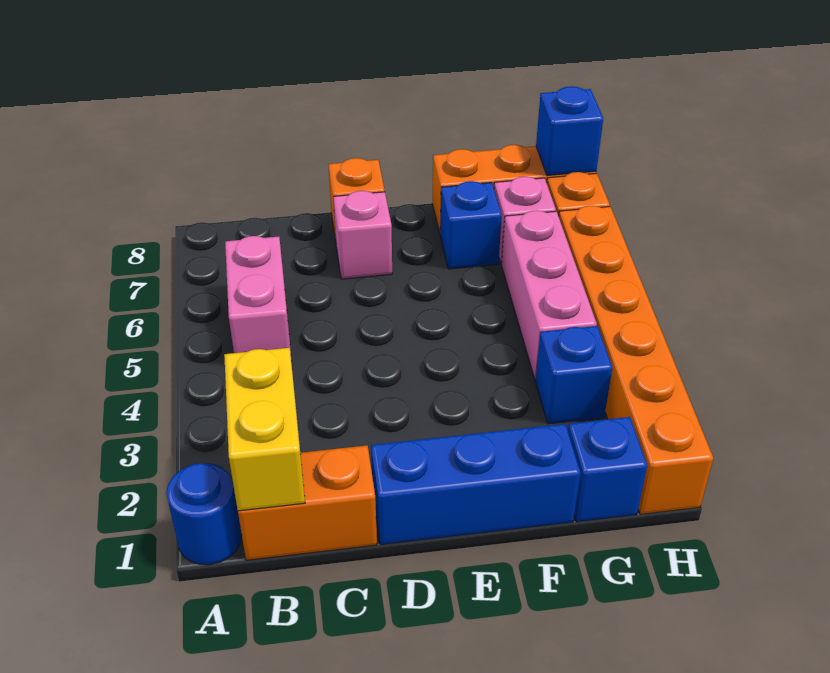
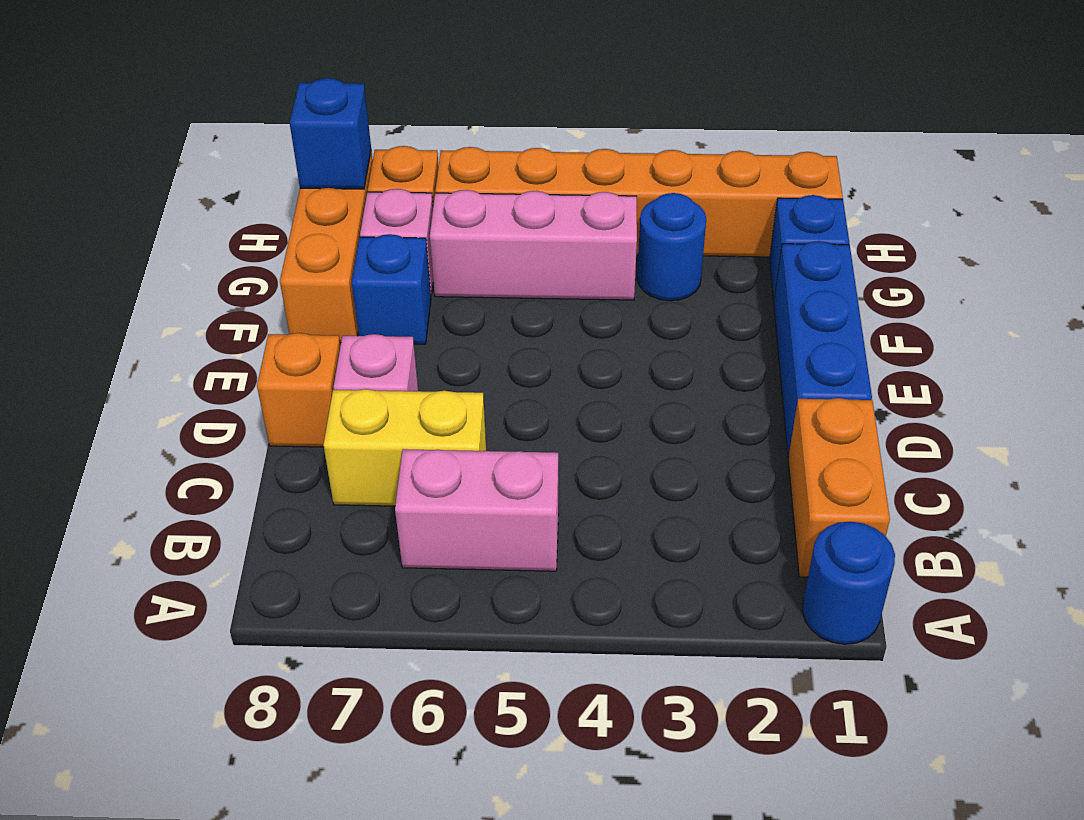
yellow brick B1:B2 level 2 -> yellow brick C6:C7 level 1
blue brick G3 level 1 -> blue round brick G3 level 1

